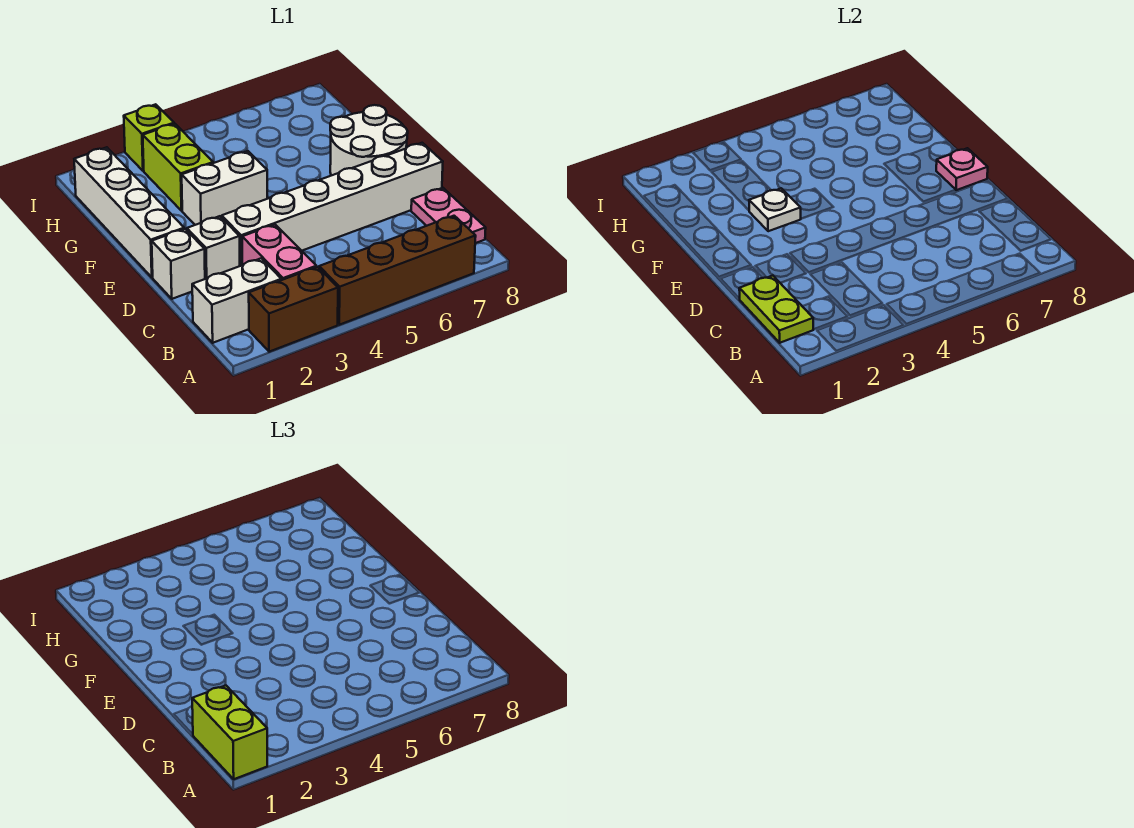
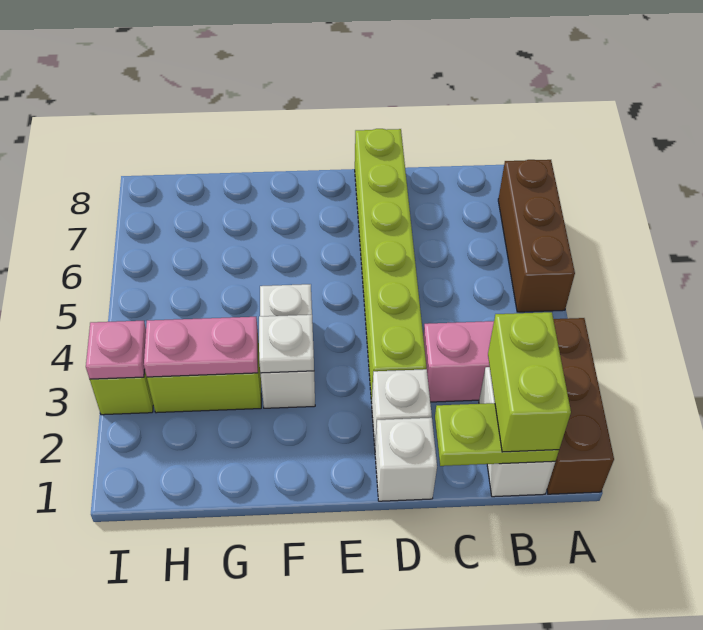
lime brick A1:B1 level 3 -> lime brick B1:B2 level 3
brown brick A2:A3 level 1 -> brown brick A1:A3 level 1
brown brick A4:A7 level 1 -> brown brick A5:A7 level 1
pink plate B8:C8 level 1 -> pink plate G3:H3 level 2
white brick D3:D8 level 1 -> lime brick D3:D8 level 1
white brick E1:H1 level 1 -> none
white round brick E7:F8 level 1 -> none
pink plate E8 level 2 -> pink plate I3 level 2

